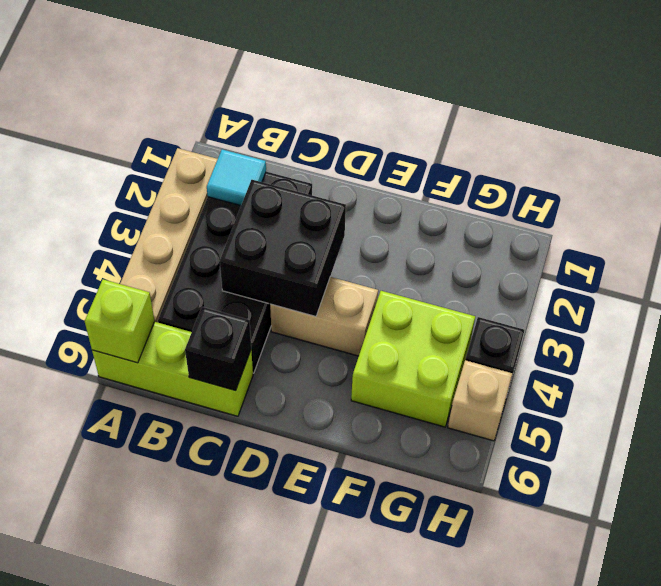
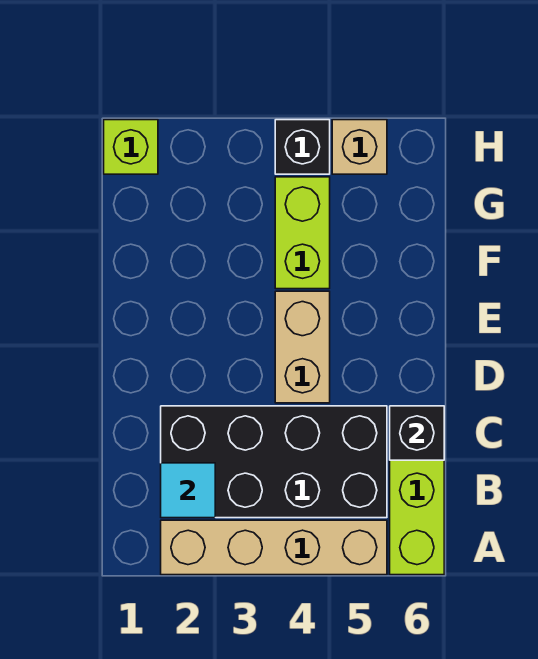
lime brick A6 level 2 -> lime brick H1 level 1
black brick C3:D4 level 2 -> none
lime brick F4:G5 level 1 -> lime brick F4:G4 level 1

